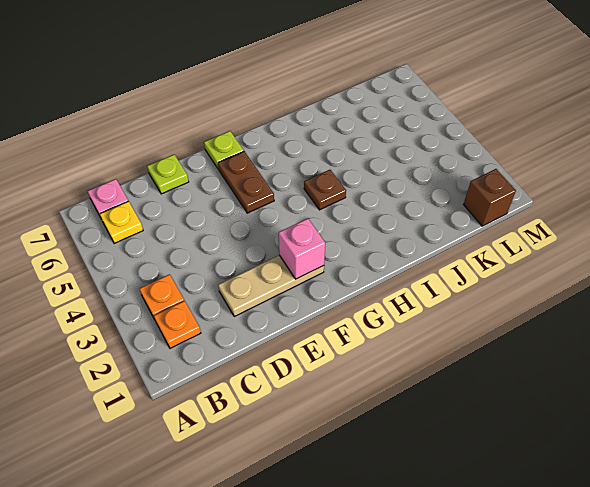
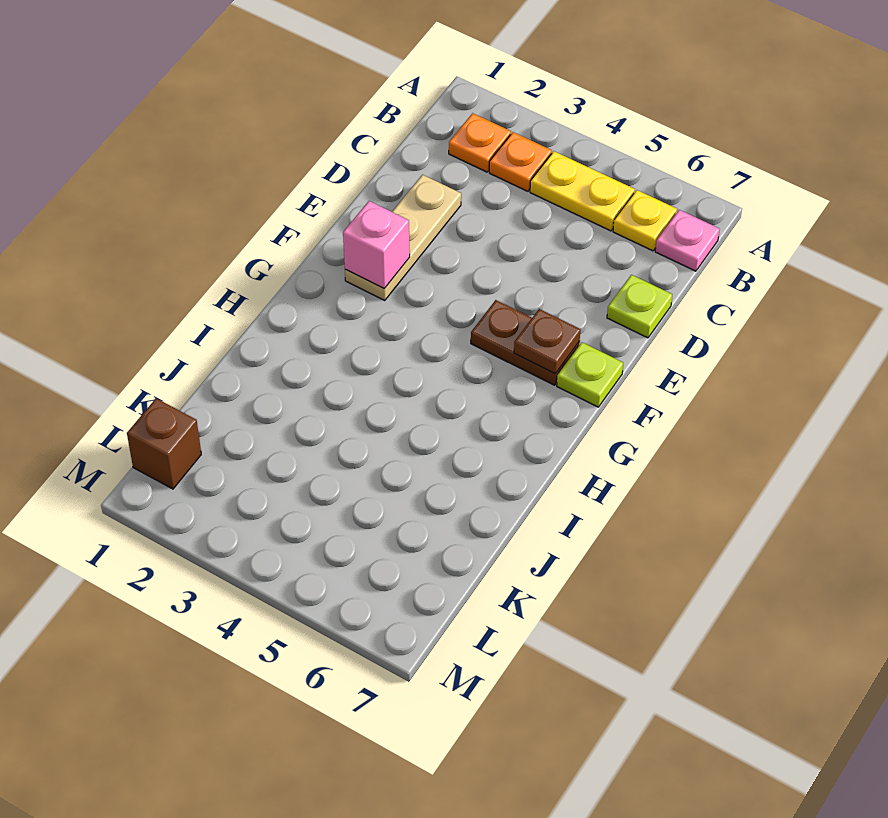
none -> yellow plate B4:B5 level 1
brown plate H4 level 1 -> brown plate F6 level 2

